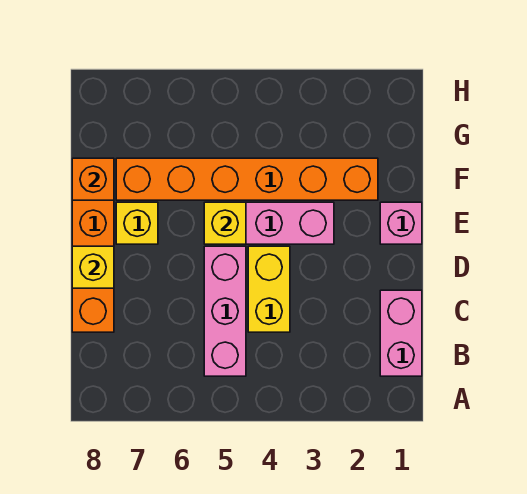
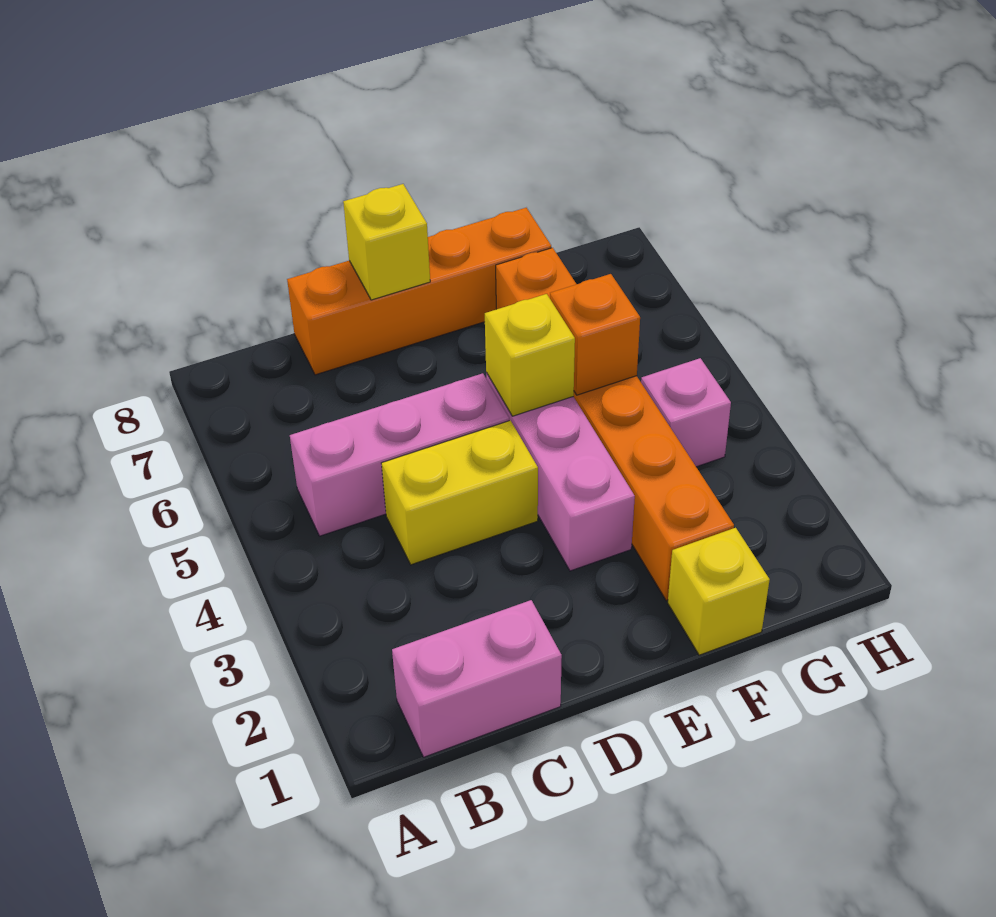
pink brick E1 level 1 -> pink brick G4 level 1
yellow brick E7 level 1 -> yellow brick F1 level 1
orange brick F8 level 2 -> orange brick F5 level 2

